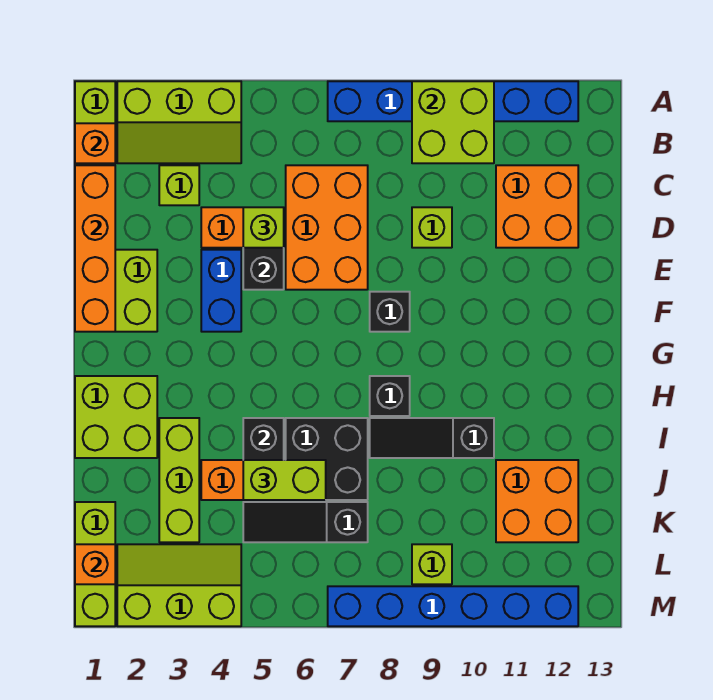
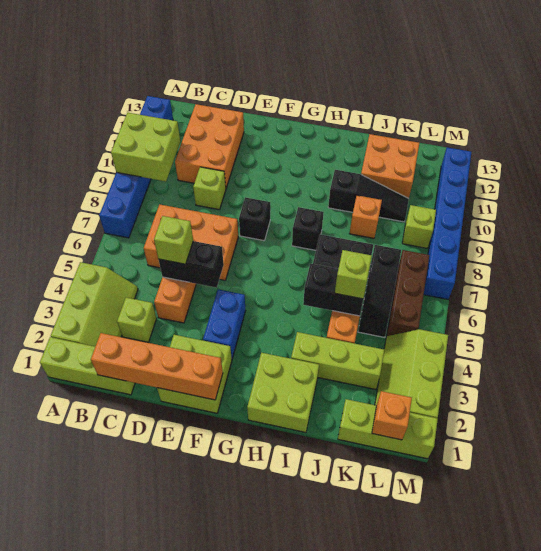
orange brick B1 level 2 -> orange brick J9 level 1
orange brick C11:D12 level 1 -> orange brick C10:D12 level 1
blue brick E4:F4 level 1 -> blue brick F3:F4 level 1
black slope I8:I10 level 1 top 10 -> black slope I10:K10 level 1 top I
lime brick J5:J6 level 3 -> lime brick J5 level 3
none -> brown brick L5:L7 level 1

